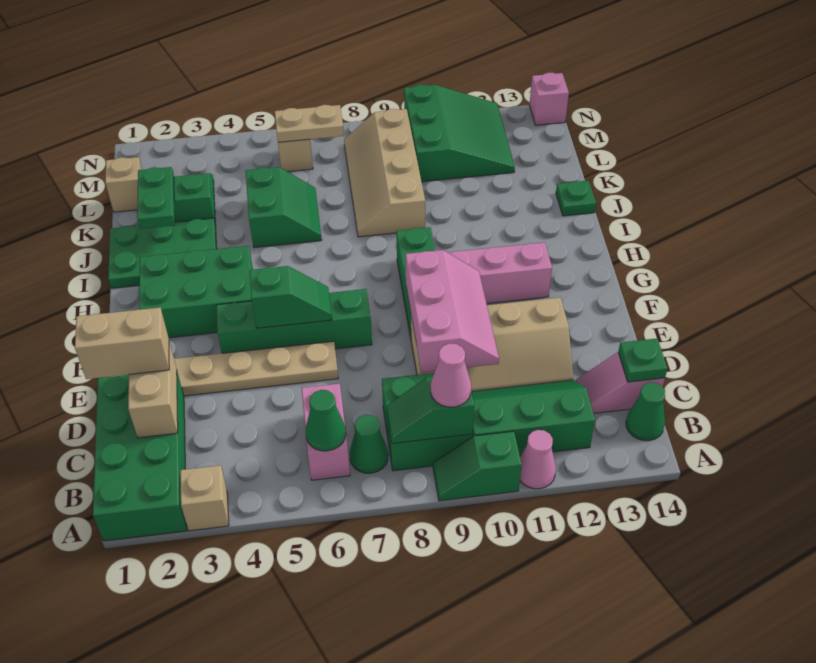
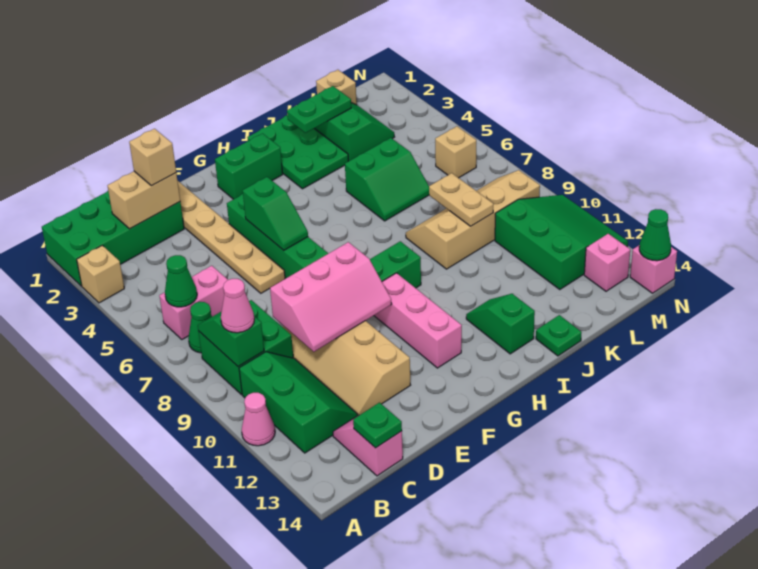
green slope A9:A10 level 1 top 10 -> green slope I12:I13 level 1 top 13
green cone B14 level 1 -> green cone N14 level 2
tan brick D1:D2 level 3 -> tan brick D2 level 3
green brick G2:H4 level 1 -> green brick G2:H2 level 1
green slope L10:N12 level 1 top 10 -> green slope L10:N12 level 1 top L
tan plate M6:M7 level 2 -> tan plate K8:K9 level 2
none -> pink brick M13 level 1

